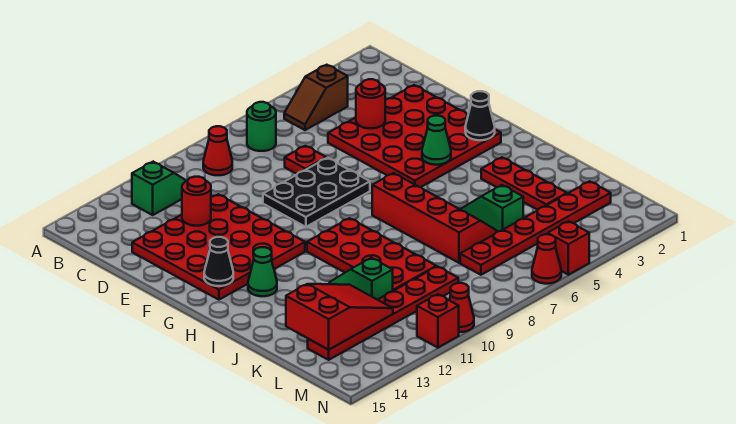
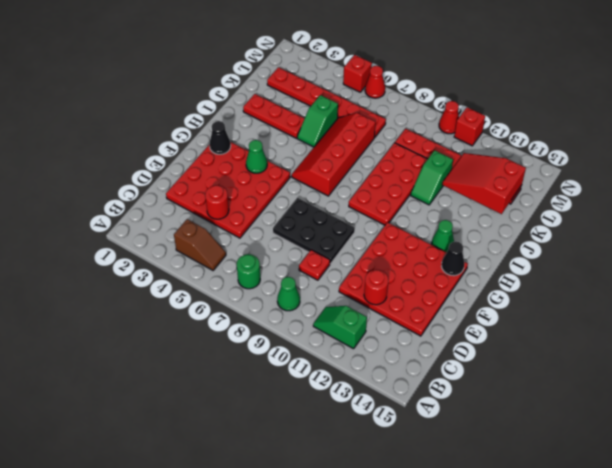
red cone B9 level 1 -> green cone B9 level 1
red plate D7 level 1 -> red plate D9 level 1
red plate I3:K3 level 1 -> red plate J2:J4 level 1

